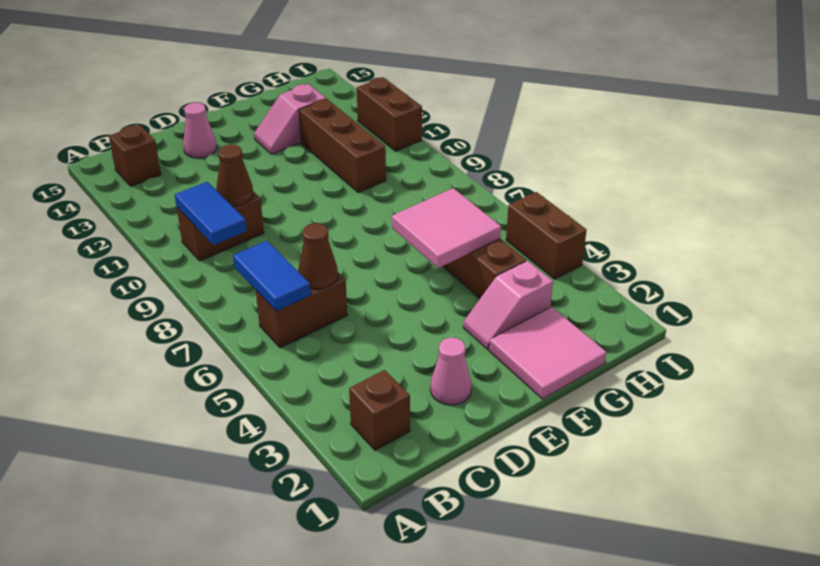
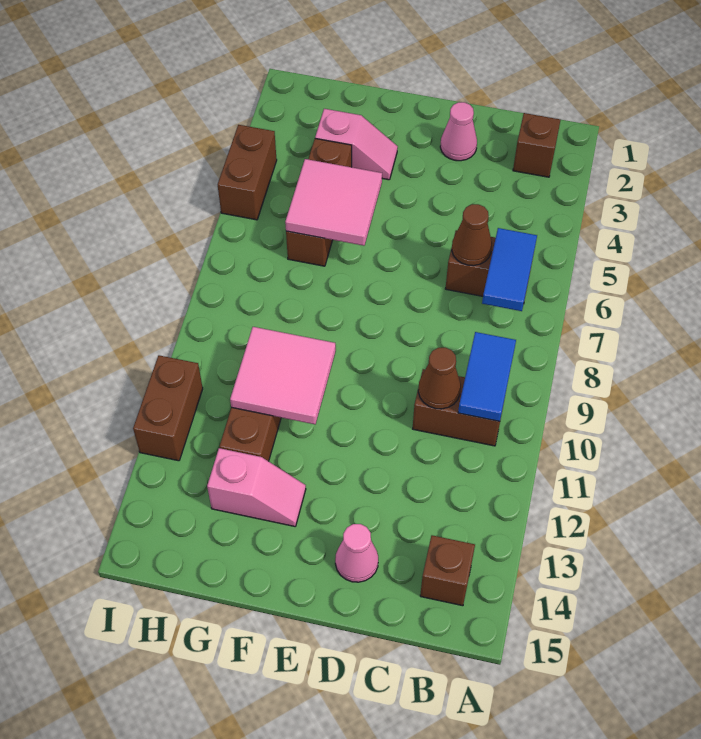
pink tile F1:G2 level 1 -> pink tile F10:G11 level 2

